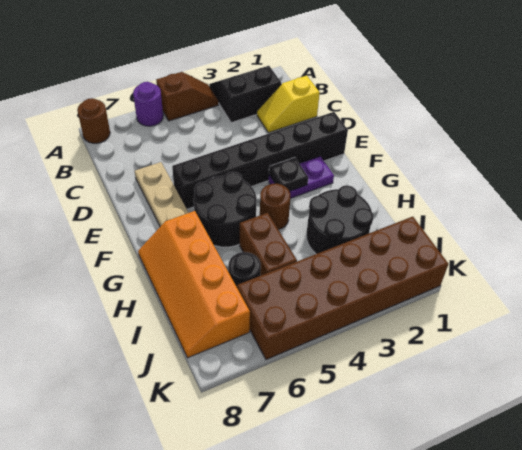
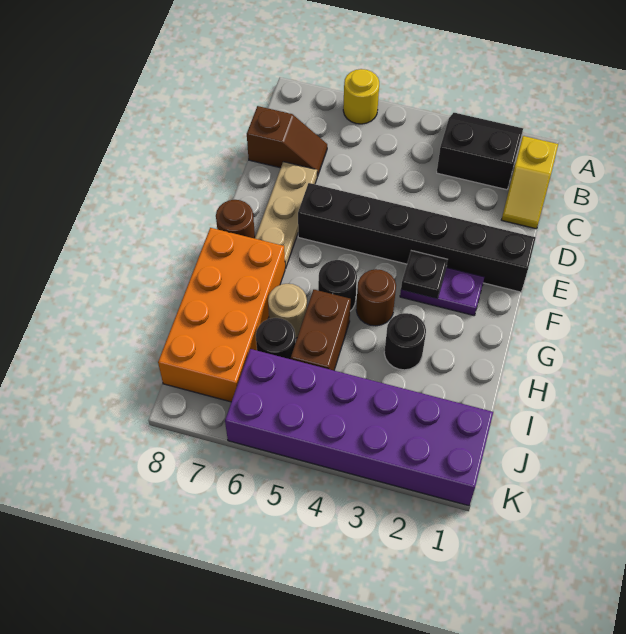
brown slope A4:A5 level 1 top 5 -> brown slope C7:C8 level 1 top 8
purple round brick A6 level 1 -> yellow round brick A6 level 1
brown round brick A8 level 1 -> brown round brick F8 level 1
yellow slope C1:C2 level 1 top 1 -> yellow slope B1:C1 level 1 top B
black round brick F5:G6 level 1 -> black round brick G5 level 1
orange slope G7:J8 level 1 top 7 -> orange brick G7:J8 level 1
black round brick H2:I3 level 1 -> black round brick H3 level 1
none -> tan round brick H6 level 1
brown brick J1:K6 level 1 -> purple brick J1:K6 level 1

